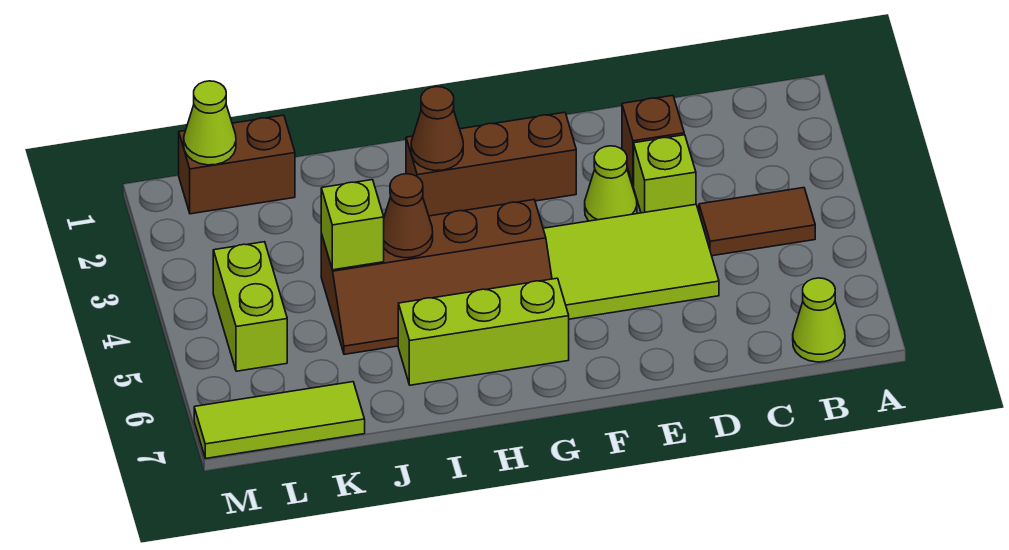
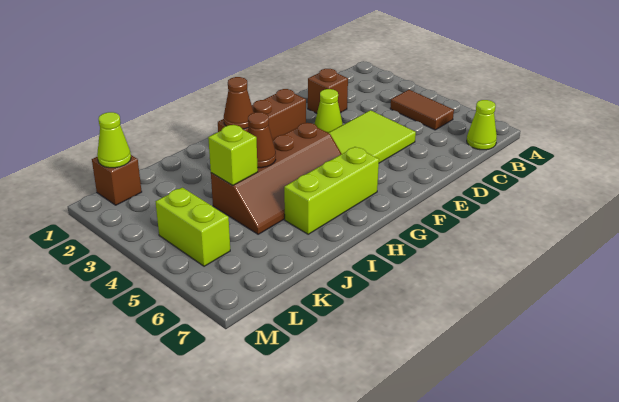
brown tile B4:C4 level 1 -> brown tile B4:B5 level 1
lime brick D3 level 1 -> none
brown brick K1:L1 level 1 -> brown brick L1 level 1
lime tile K7:M7 level 1 -> none

